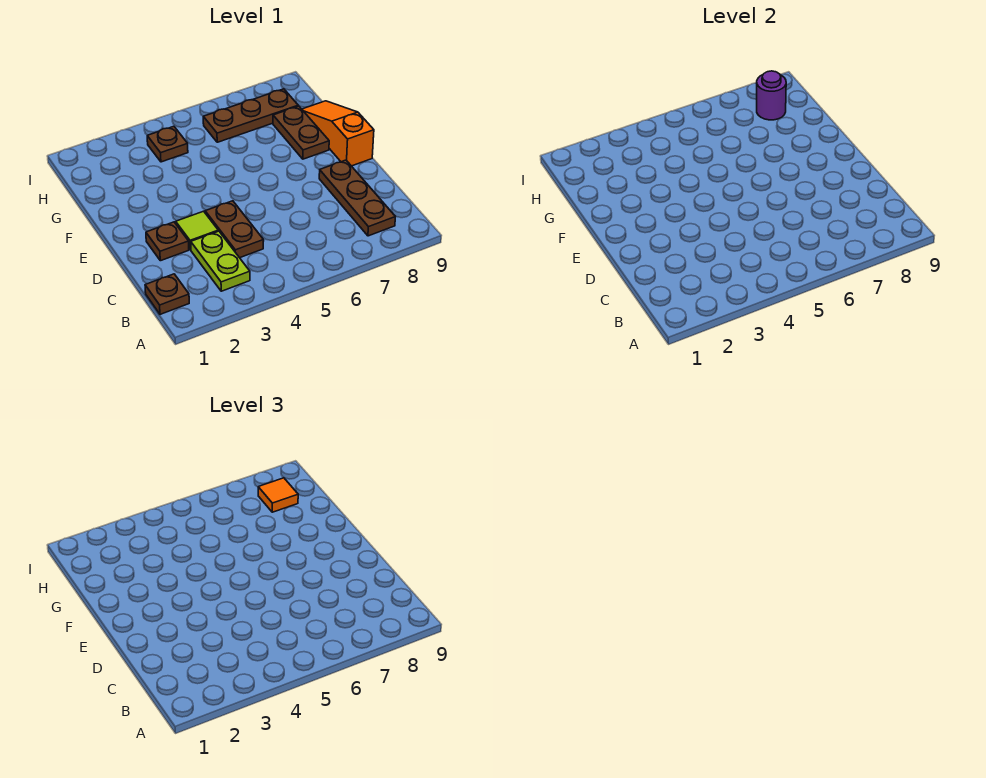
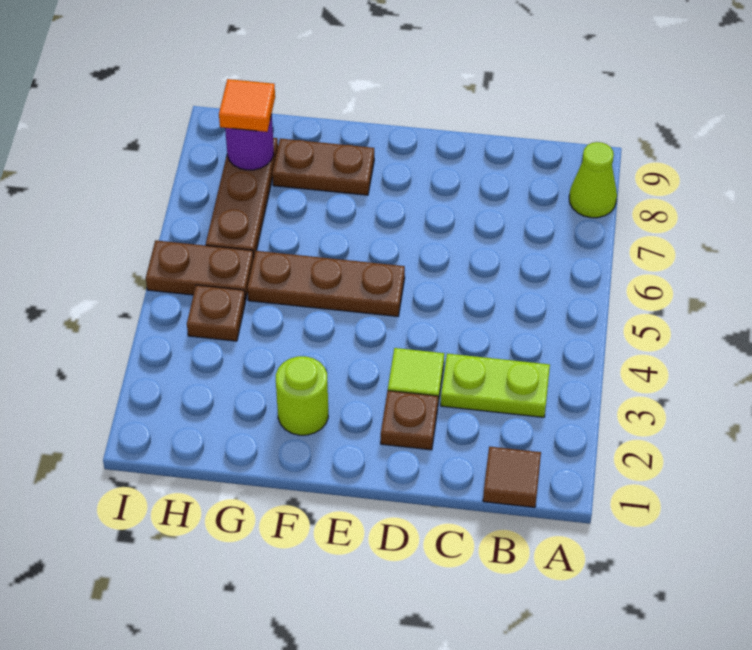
none -> lime cone A8 level 1
brown plate B1 level 1 -> brown tile B1 level 1
brown plate B8:D8 level 1 -> brown plate E5:G5 level 1
brown plate C4:D4 level 1 -> brown plate H5:I5 level 1
orange slope E9:G9 level 1 top E -> none
none -> lime round brick F2 level 1

